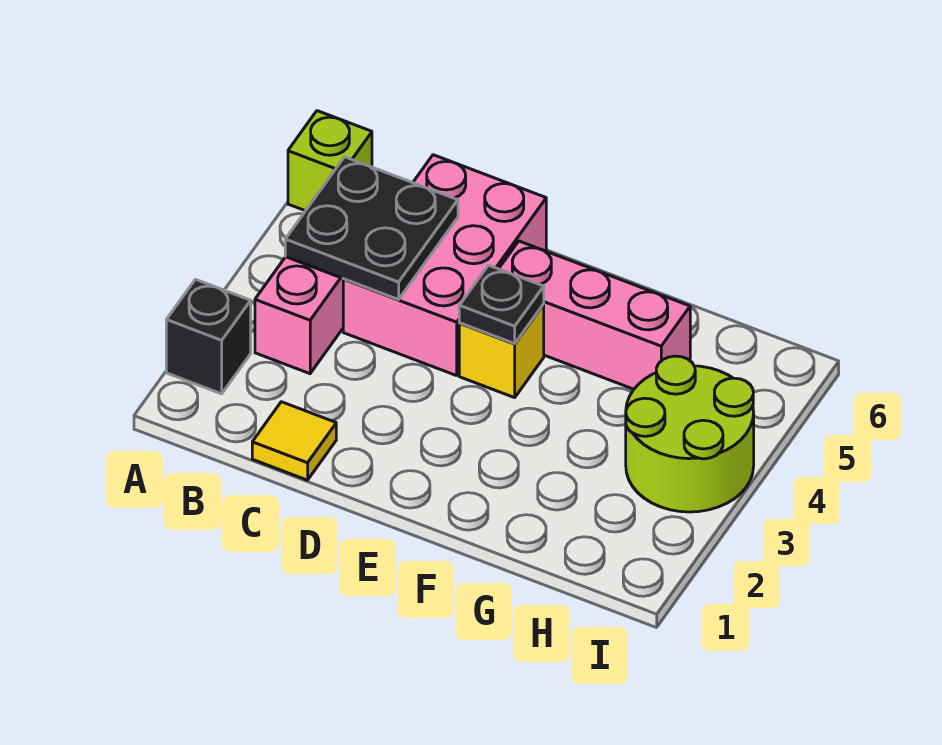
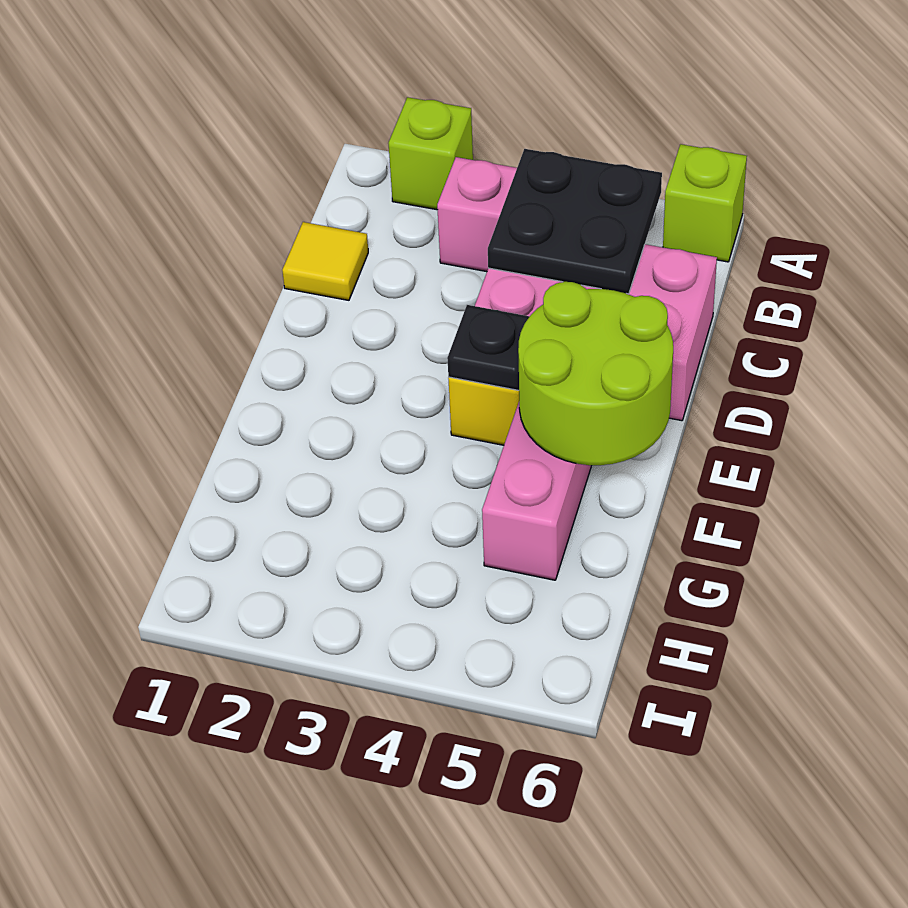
black brick A2 level 1 -> lime brick A2 level 1
lime round brick H3:I4 level 1 -> lime round brick E5:F6 level 2

